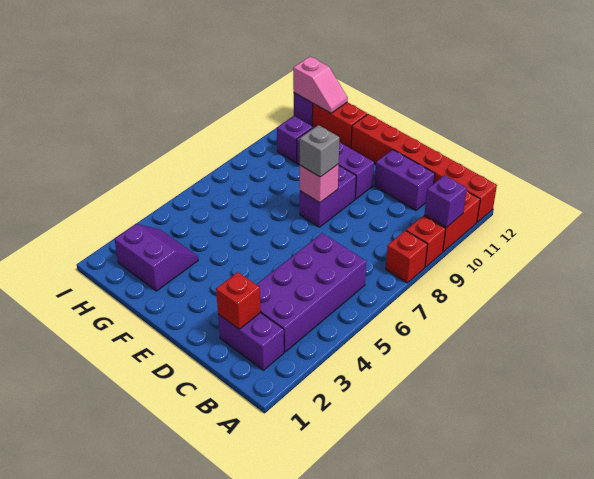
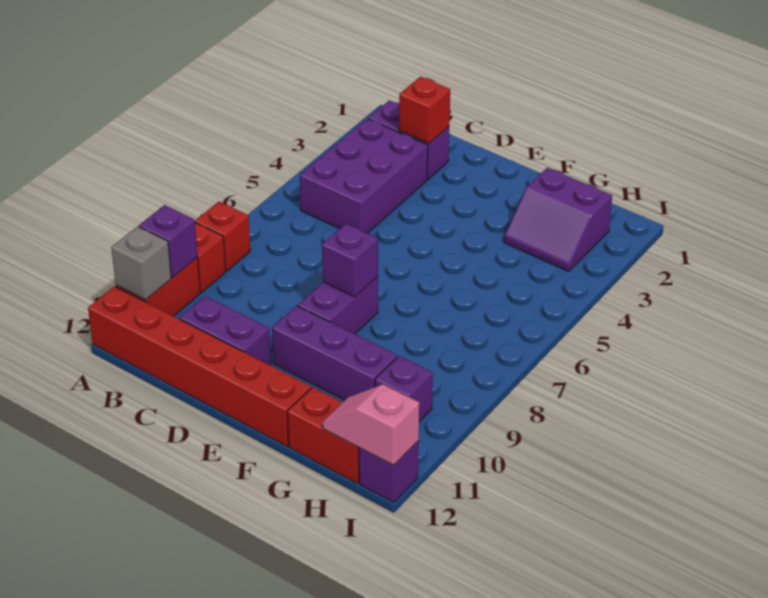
purple brick B3:C6 level 1 -> purple brick B3:C5 level 1
pink brick E8 level 2 -> purple brick E8 level 2
grey brick E8 level 3 -> grey brick A11 level 2

